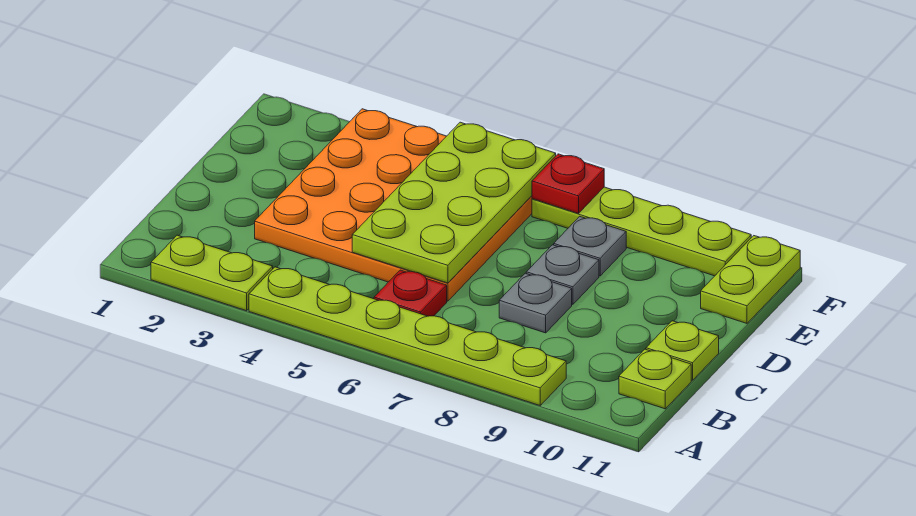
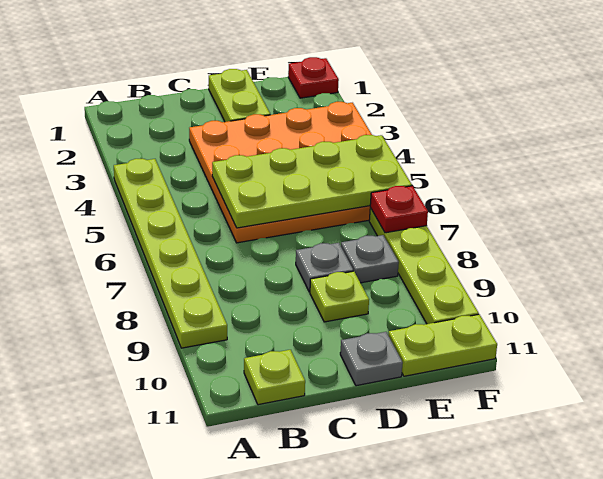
lime plate A2:A3 level 1 -> lime plate D1:D2 level 1
red plate B6 level 1 -> red plate F1 level 1
grey plate C8 level 1 -> grey plate D11 level 1
lime plate C11 level 1 -> lime plate D9 level 1

